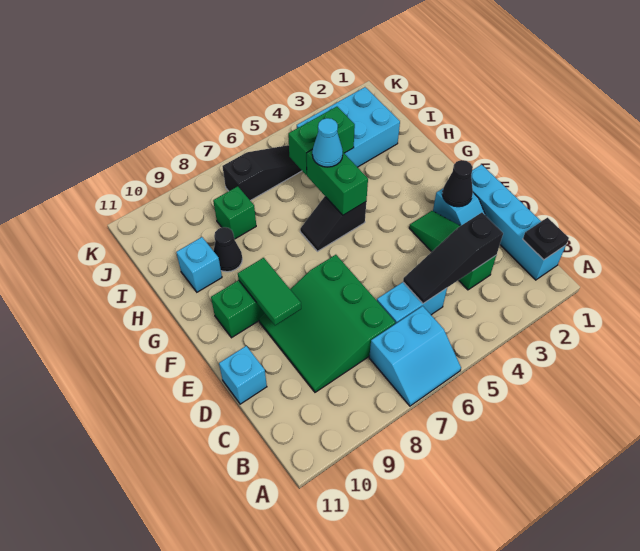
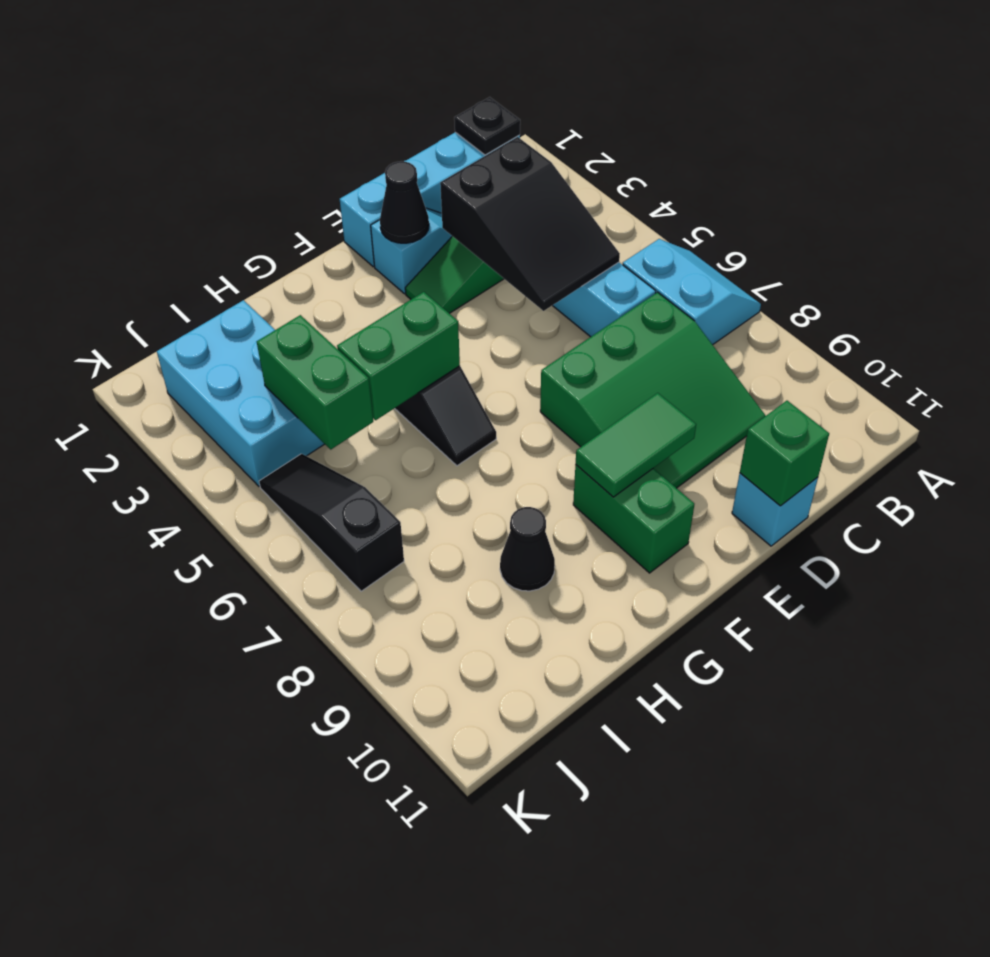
black slope C3:C5 level 2 top 3 -> black slope C3:D5 level 2 top 3
cyan cone H5 level 3 -> none
cyan brick H10 level 1 -> none
green brick I8 level 1 -> green brick D11 level 2

